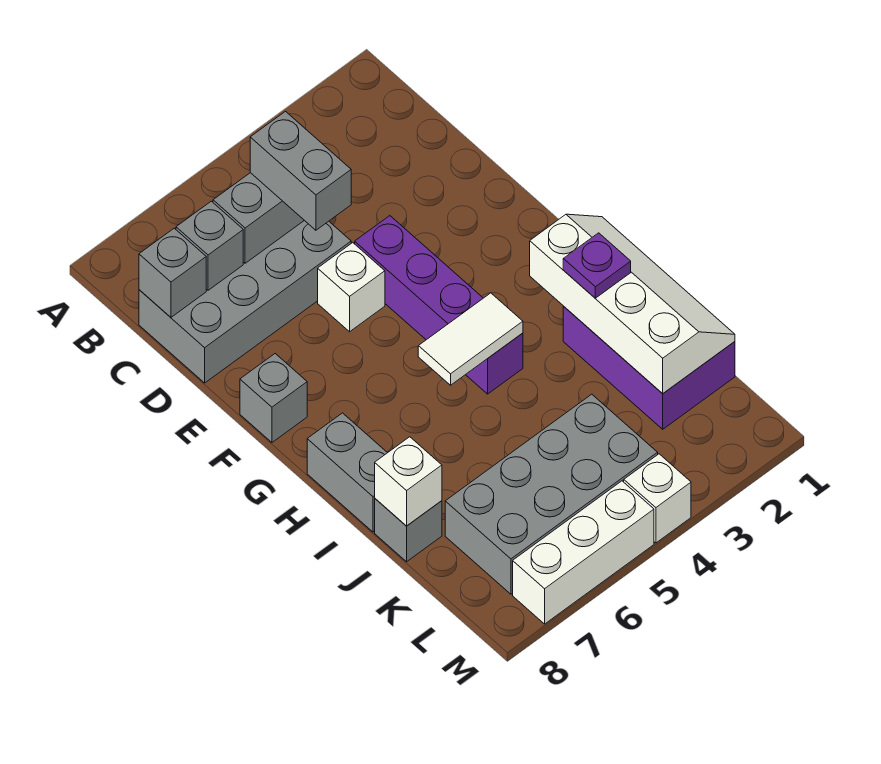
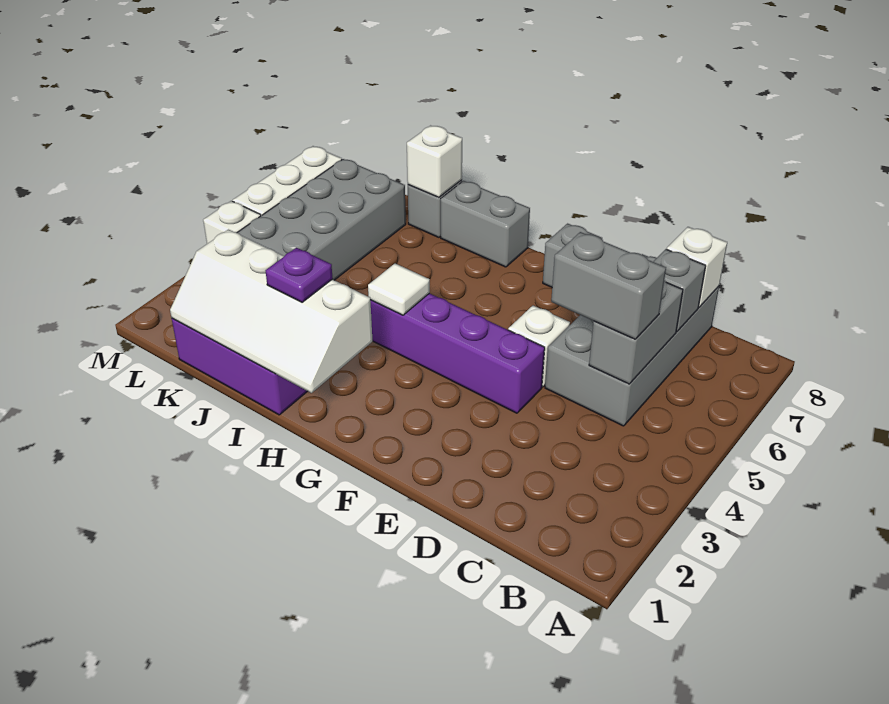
grey brick C8 level 2 -> white brick C8 level 2
white tile H4:H5 level 2 -> white tile H4 level 2

